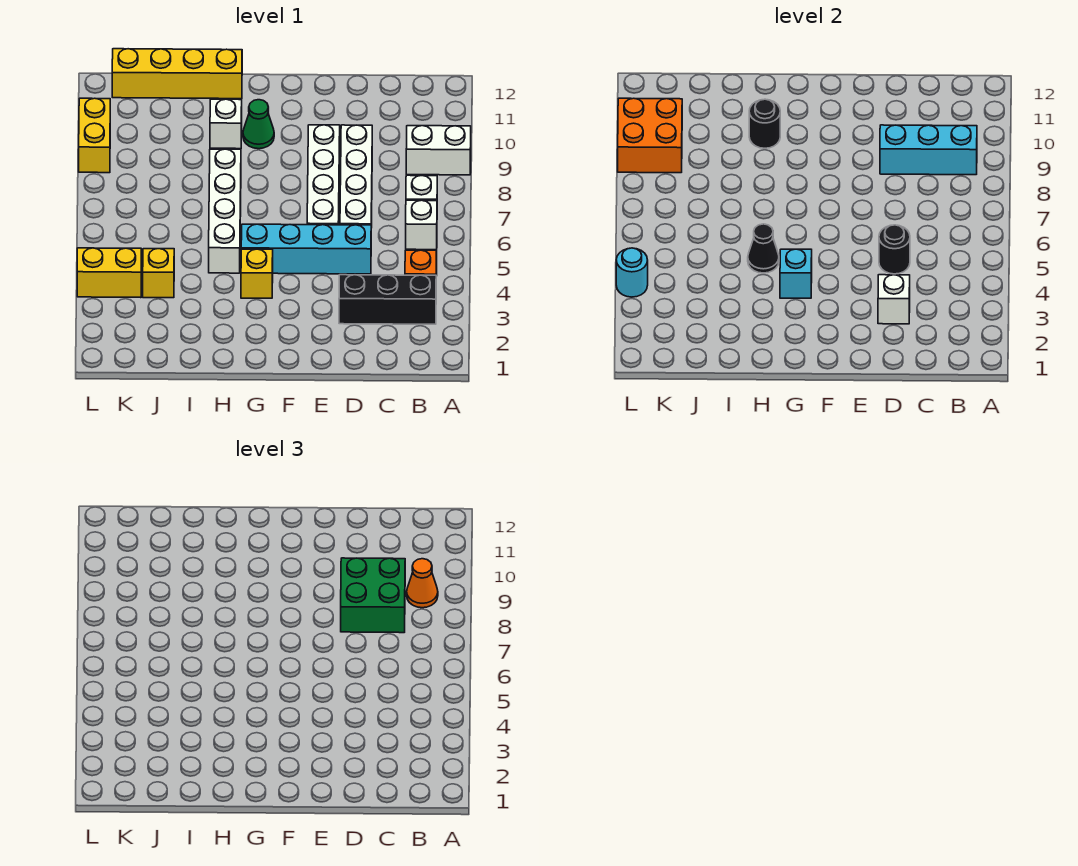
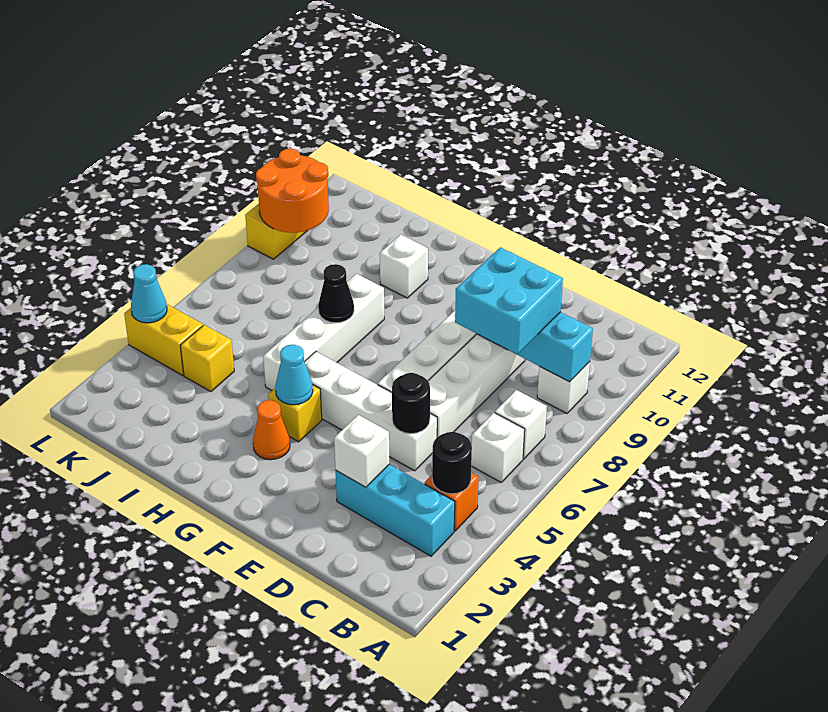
white brick A9:B9 level 1 -> white brick B9 level 1
black brick B3:D3 level 1 -> cyan brick B3:D3 level 1
orange cone B9 level 3 -> orange cone G3 level 1
green brick C8:D9 level 3 -> cyan brick C8:D9 level 3
cyan brick D5:G5 level 1 -> white brick D5:G5 level 1
cyan brick G4 level 2 -> cyan cone G4 level 2
green cone G10 level 1 -> none
black cone H5 level 2 -> black cone H7 level 2
black round brick H10 level 2 -> black round brick B4 level 2
yellow brick H12:K12 level 1 -> none
orange brick K9:L10 level 2 -> orange round brick K9:L10 level 2
cyan round brick L4 level 2 -> cyan cone L4 level 2

